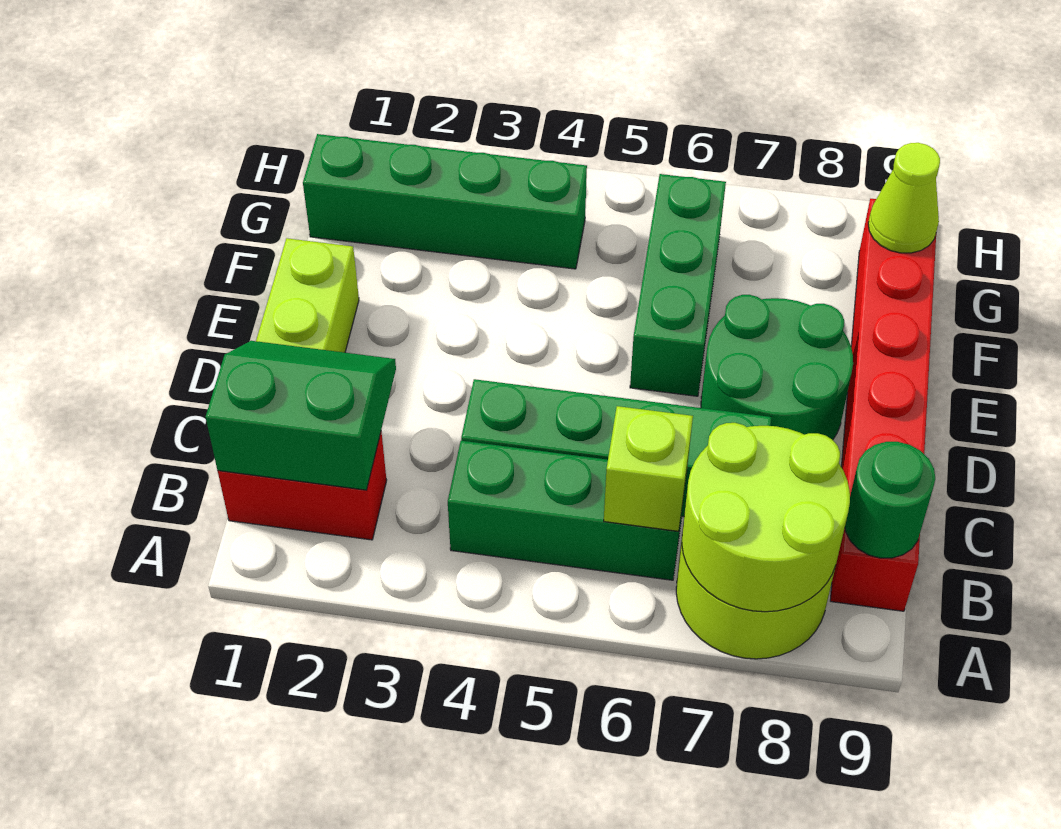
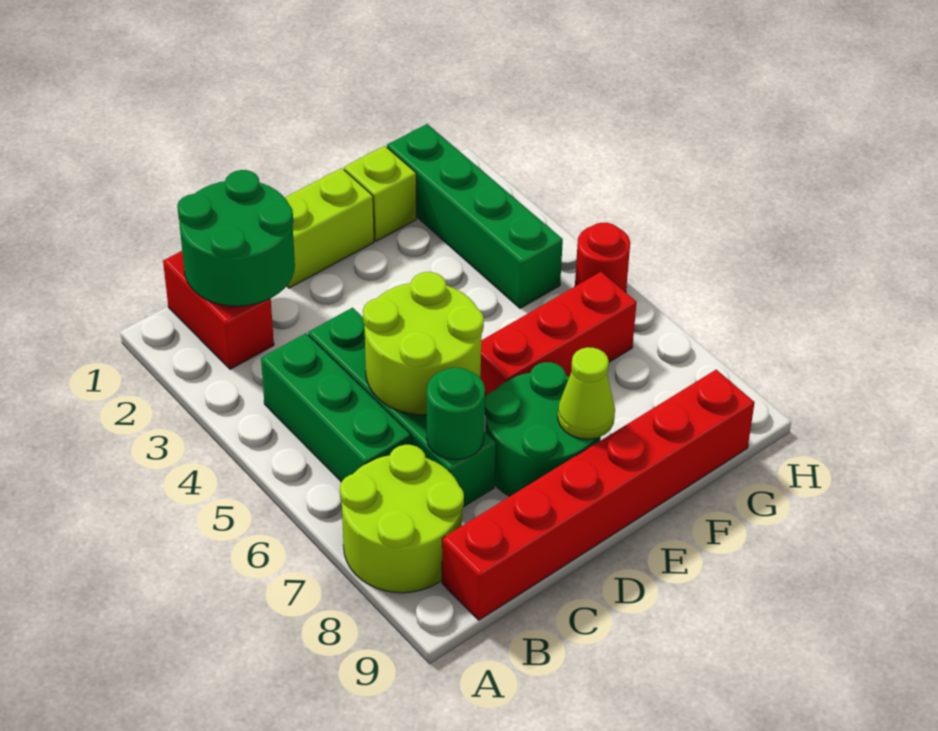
lime round brick A7:B8 level 2 -> lime round brick C5:D6 level 2
green slope B1:C2 level 2 top B -> green round brick B1:C2 level 2
lime brick B6 level 2 -> lime brick F1 level 1
green round brick B9 level 2 -> green round brick C7 level 2
green brick E6:G6 level 1 -> red brick E6:G6 level 1
lime cone G9 level 2 -> lime cone E8 level 2
none -> red round brick H5 level 1

